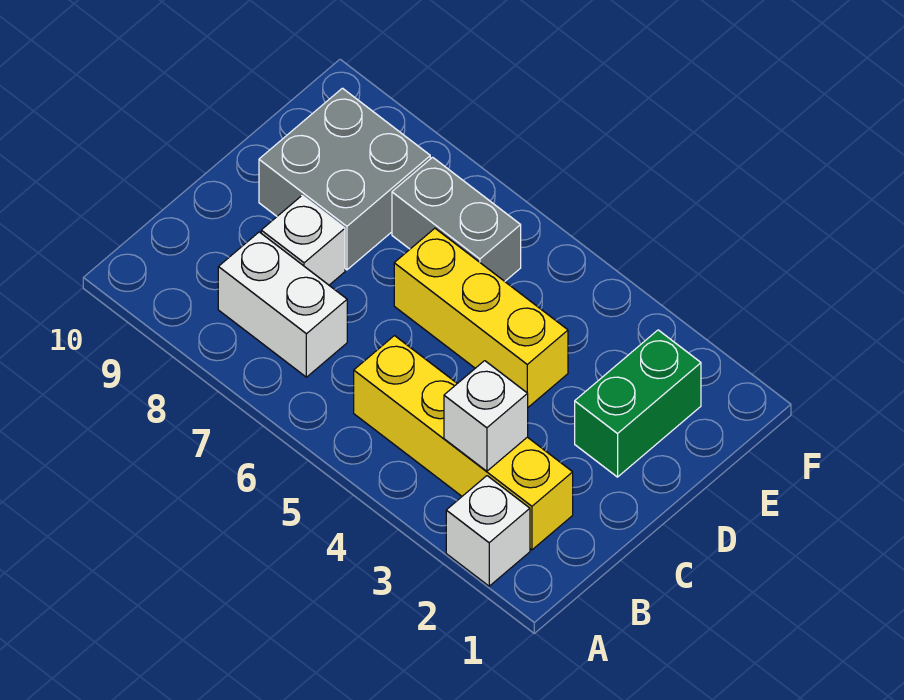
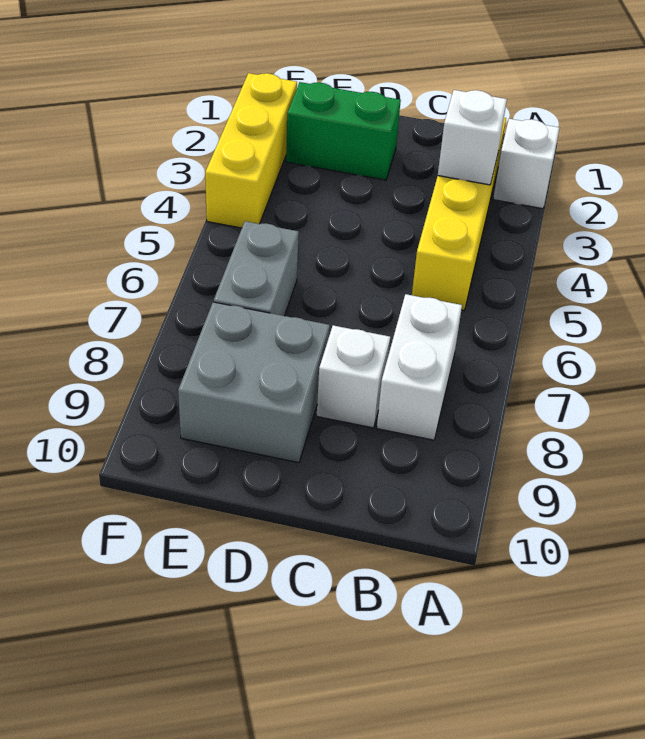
yellow brick D4:D6 level 1 -> yellow brick F2:F4 level 1

